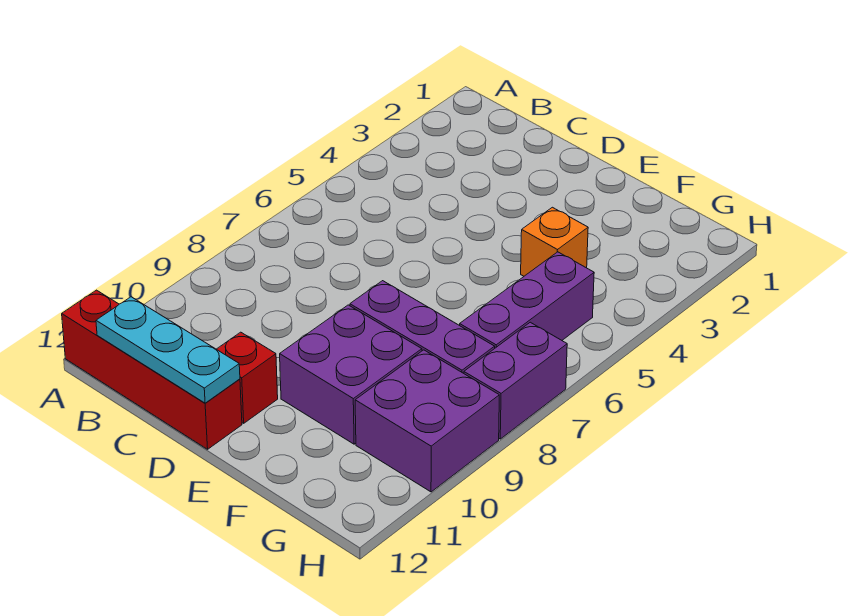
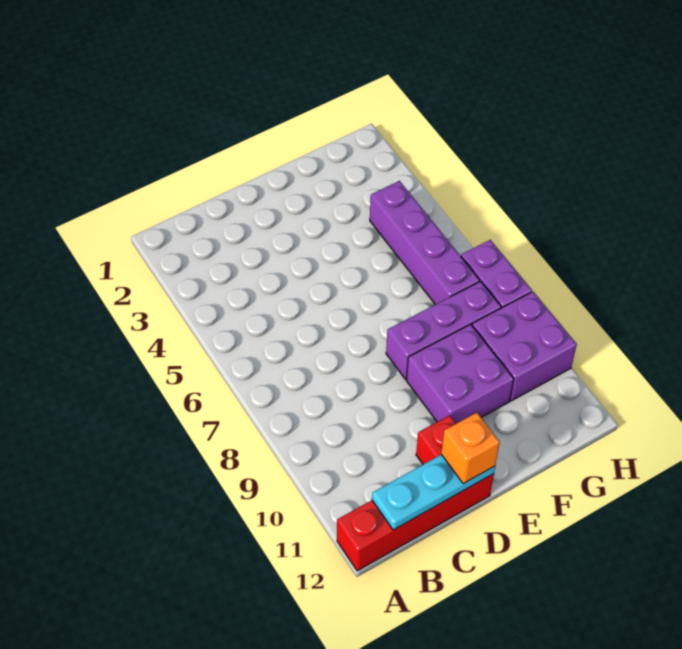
orange brick F4 level 1 -> orange brick D12 level 3
purple brick G5:G7 level 1 -> purple brick G4:G7 level 1

